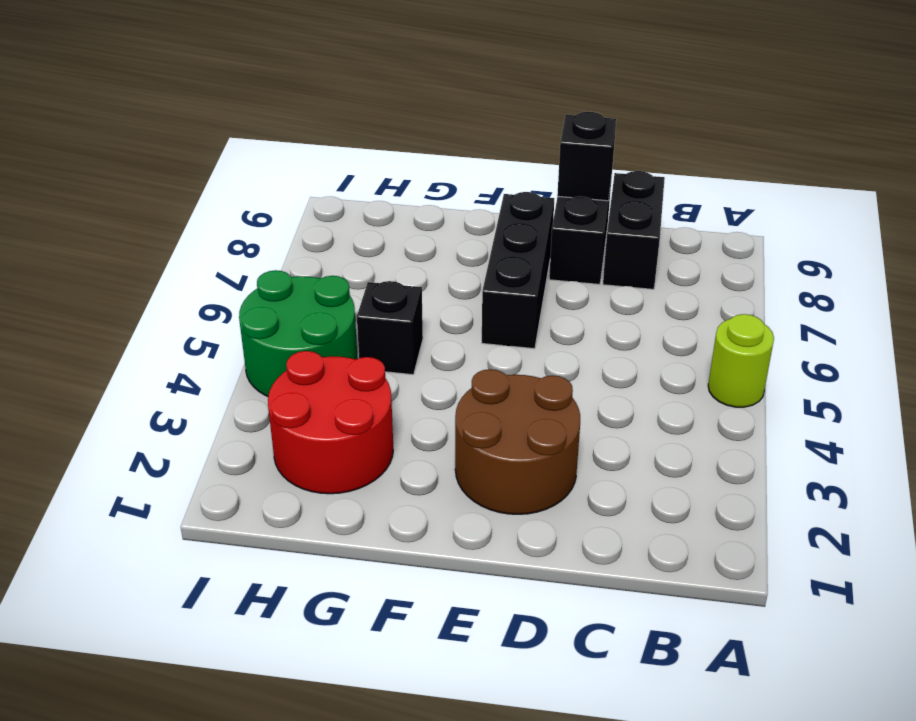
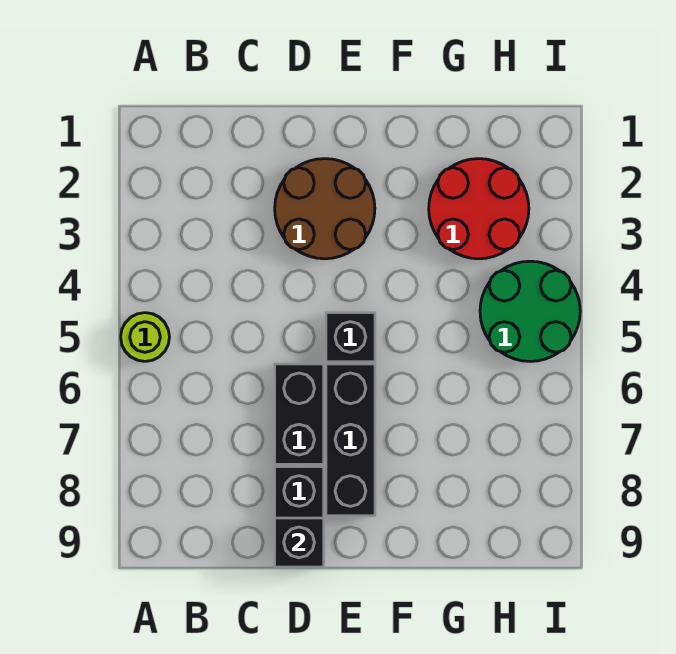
black brick C8:C9 level 1 -> black brick D6:D7 level 1
black brick G5 level 1 -> black brick E5 level 1

